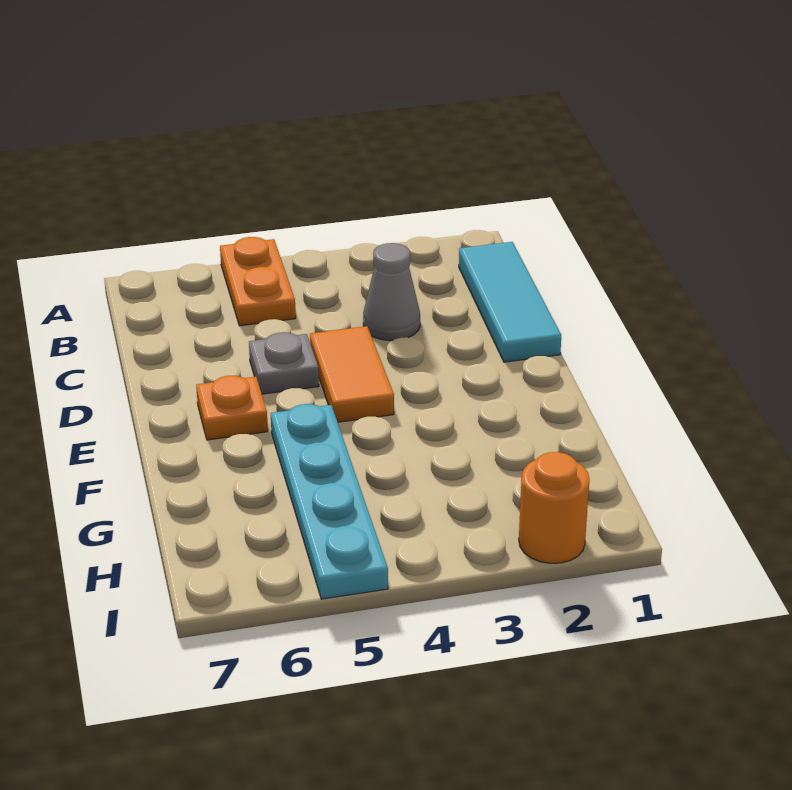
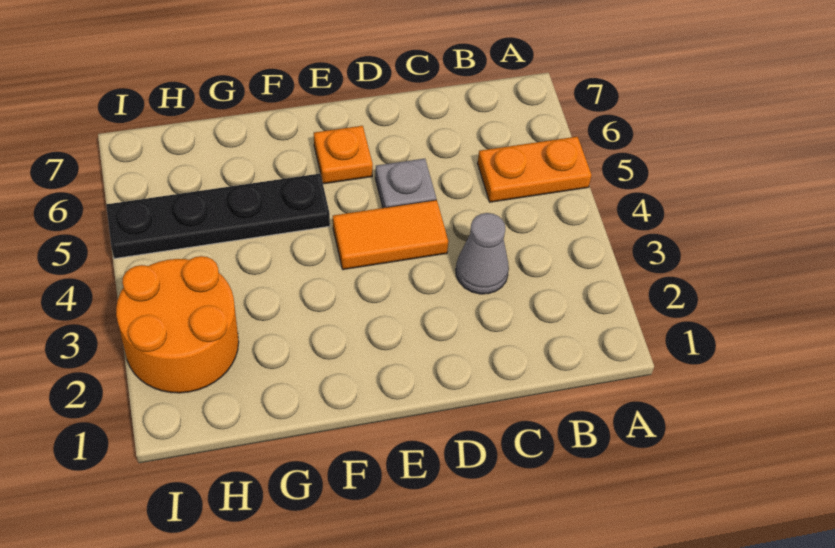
cyan tile B1:D1 level 1 -> none
cyan plate F5:I5 level 1 -> black plate F5:I5 level 1
orange round brick I2 level 1 -> orange round brick H2:I3 level 1

